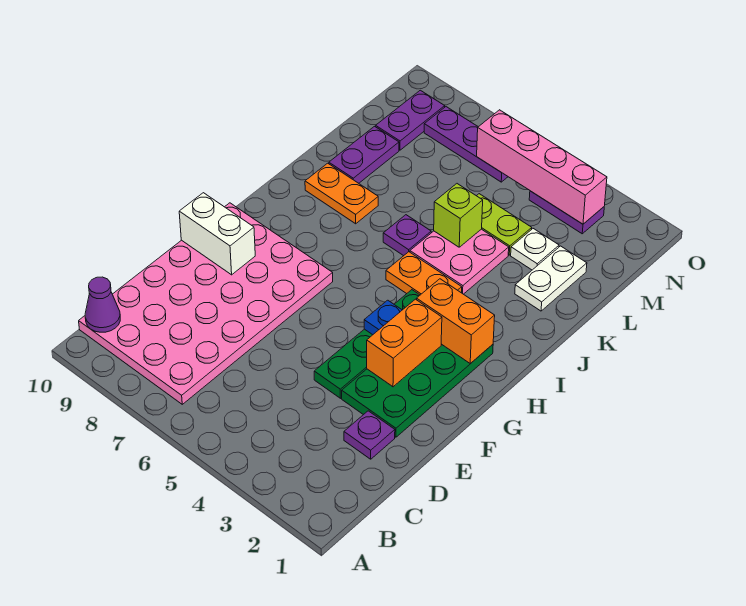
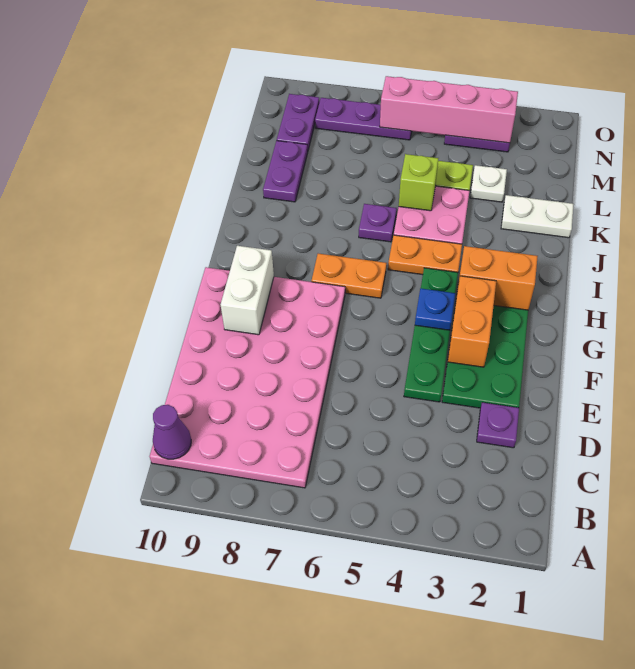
white brick F9:F10 level 2 -> white brick F9:G9 level 2
orange plate J8:J9 level 1 -> orange plate H6:H7 level 1
white plate K2:L2 level 1 -> white plate K1:K2 level 1

